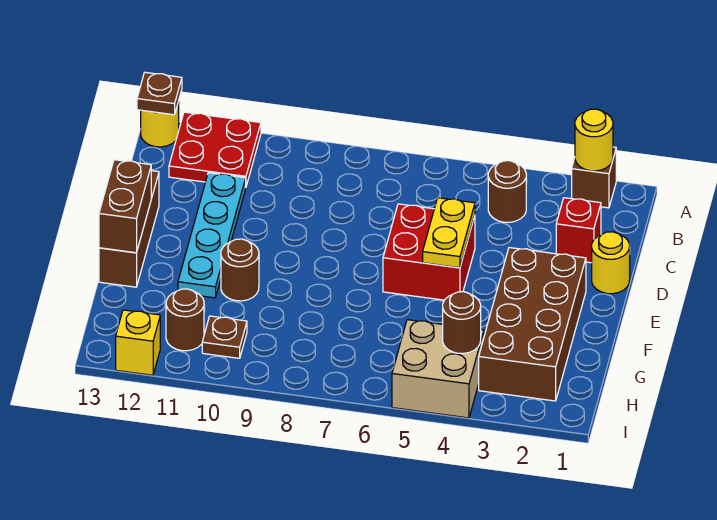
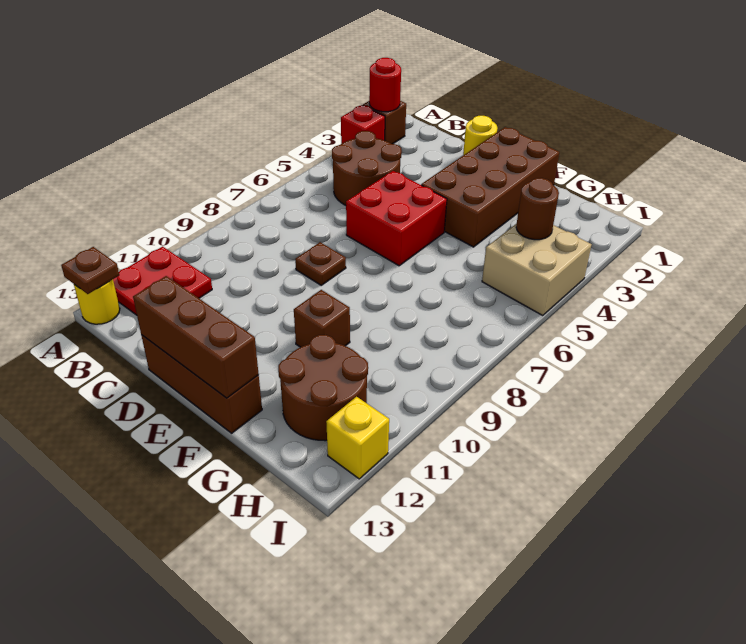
yellow round brick A2 level 2 -> red round brick A2 level 2
brown round brick B4 level 1 -> brown round brick B4:C5 level 1
red brick C2 level 1 -> red brick A3 level 1
cyan plate C11:F11 level 1 -> none
yellow plate D5:E5 level 2 -> none
brown brick E2:H3 level 1 -> brown brick E1:F4 level 1
brown brick E13:F13 level 2 -> brown brick D13:F13 level 2
brown round brick F10 level 1 -> brown brick F10 level 1
brown plate H10 level 1 -> brown plate D8 level 1
brown round brick H11 level 1 -> brown round brick G11:H12 level 1

